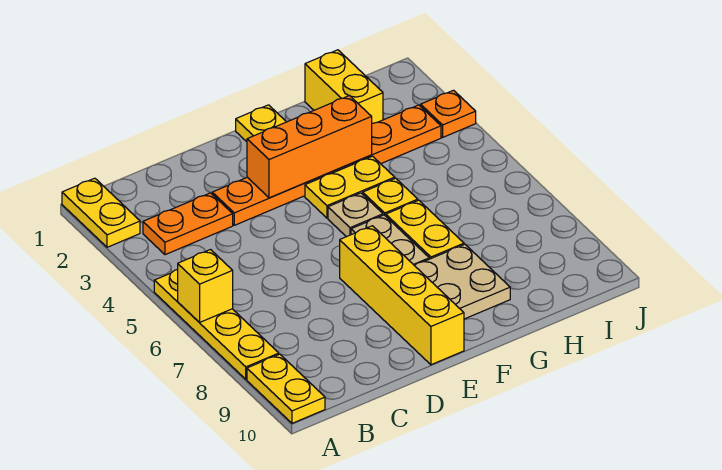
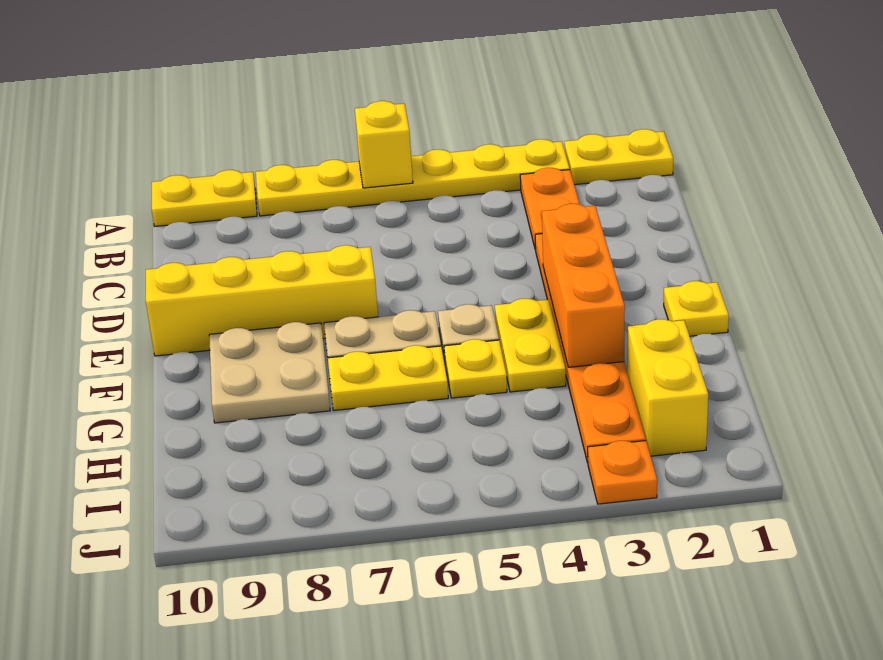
yellow plate A5:A8 level 1 -> yellow plate A3:A8 level 1
yellow brick H1:H2 level 1 -> yellow brick H2:I2 level 1

